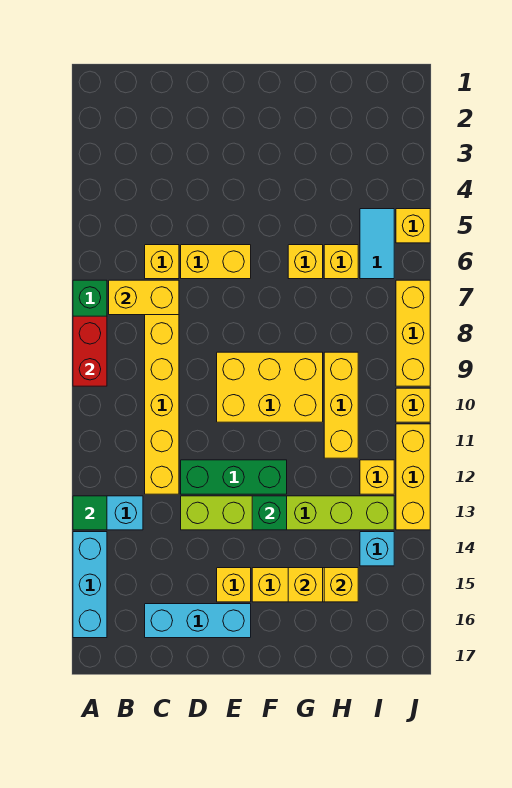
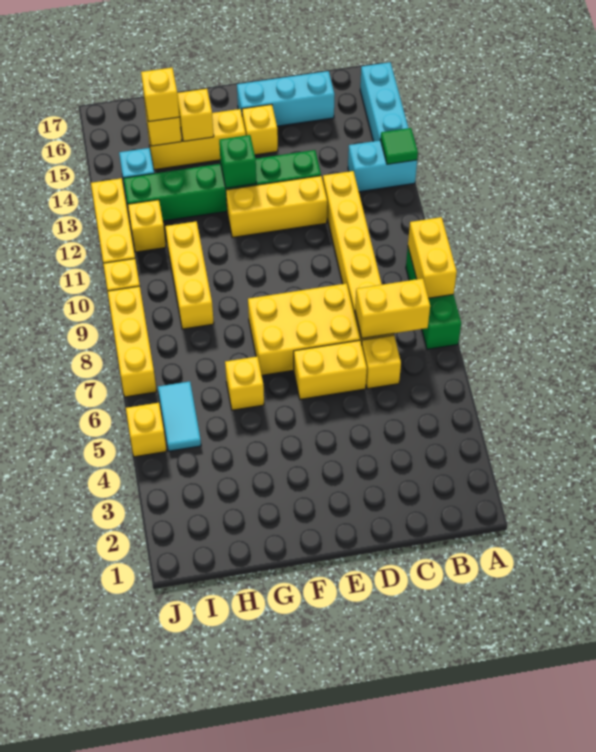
red brick A8:A9 level 2 -> yellow brick A8:A9 level 2
green brick D12:F12 level 1 -> yellow brick D12:F12 level 1
lime brick D13:I13 level 1 -> green brick D13:I13 level 1
yellow brick E9:G10 level 1 -> yellow brick D7:F8 level 1
yellow brick H6 level 1 -> yellow brick H15 level 3

